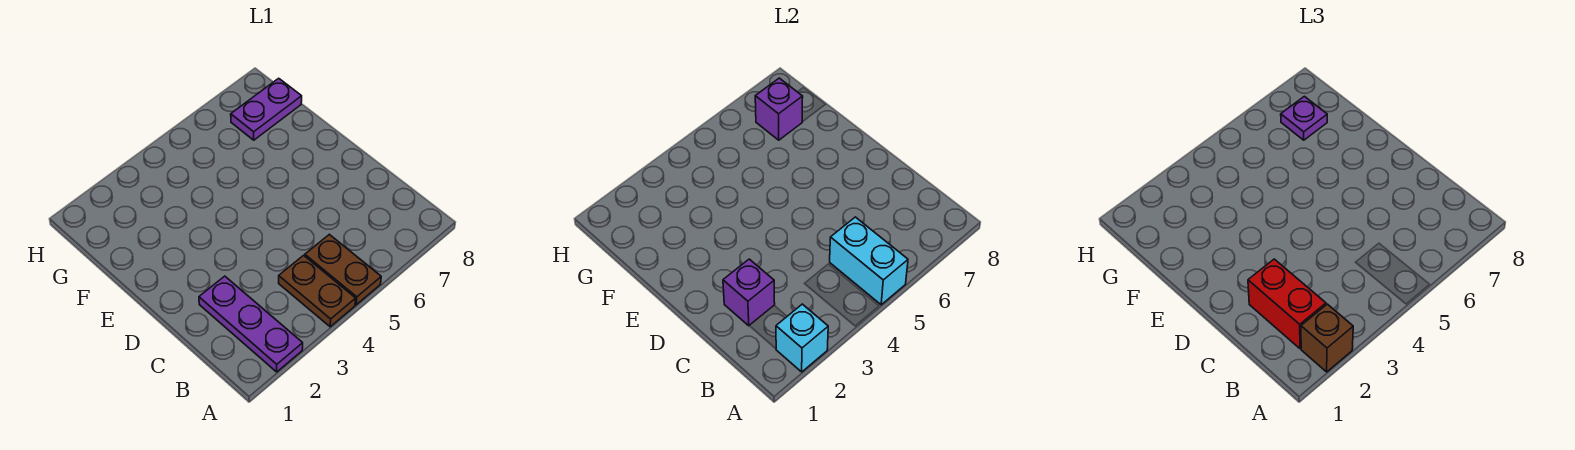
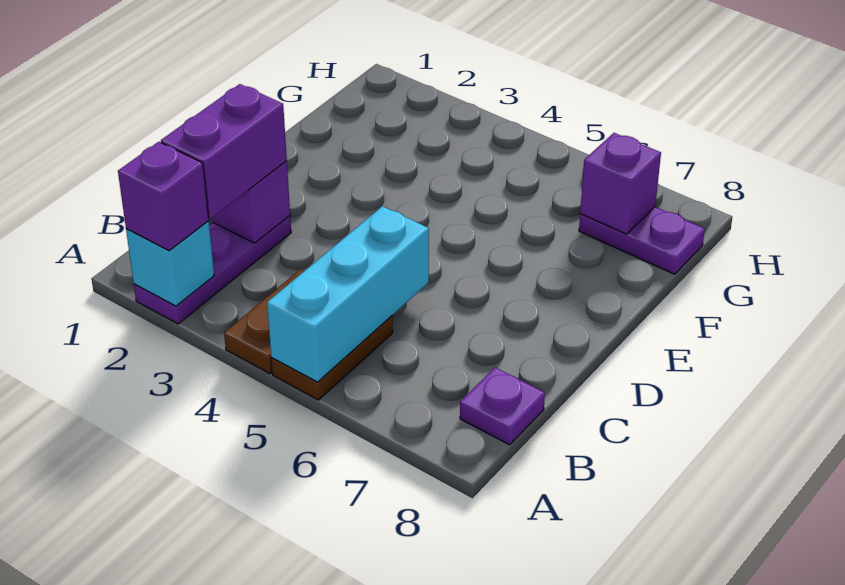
brown brick A2 level 3 -> purple brick A2 level 3
cyan brick A5:B5 level 2 -> cyan brick A5:C5 level 2
red brick B2:C2 level 3 -> purple brick B2:C2 level 3
purple plate G7 level 3 -> purple plate B8 level 1

